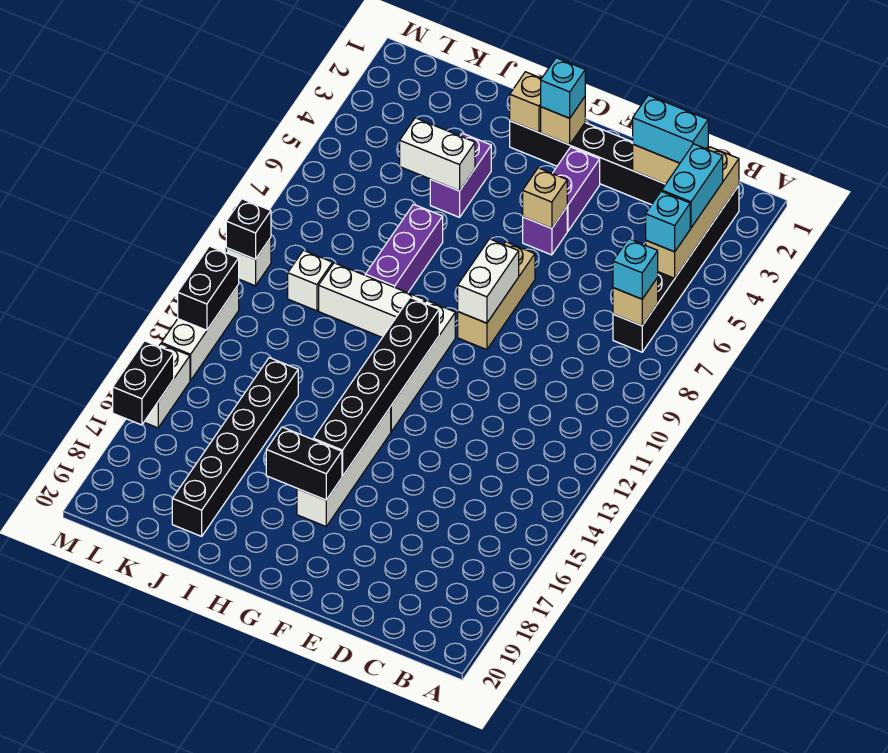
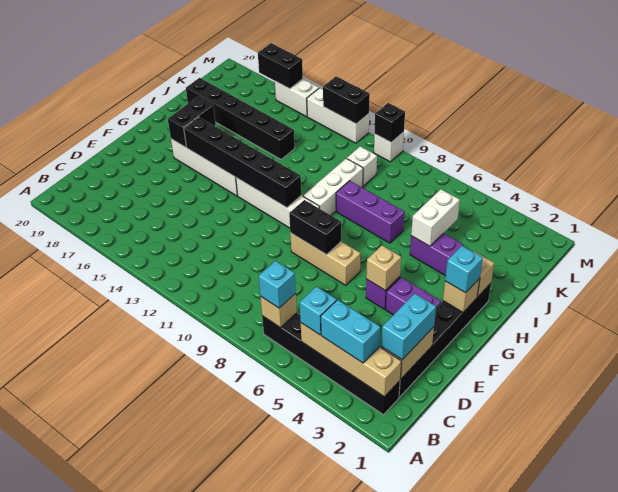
white brick F8:F9 level 2 -> black brick F8:F9 level 2

